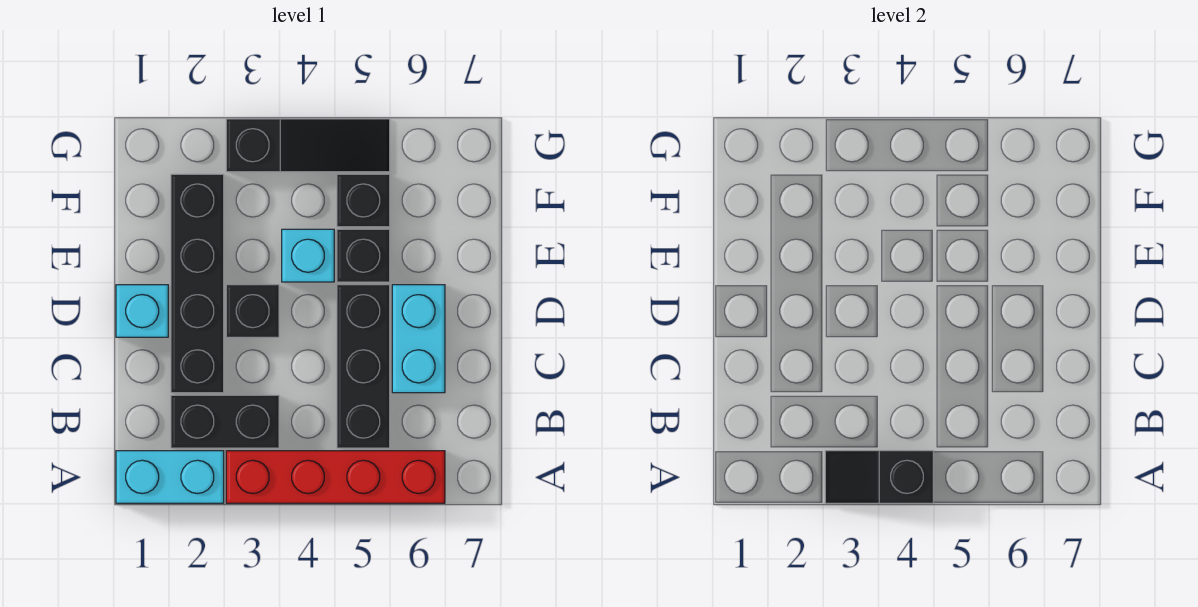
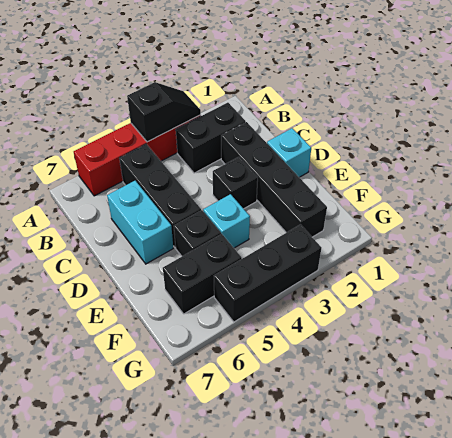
cyan brick A1:A2 level 1 -> none
black brick F5 level 1 -> black brick F5:F6 level 1
black slope G3:G5 level 1 top 3 -> black brick G3:G5 level 1

